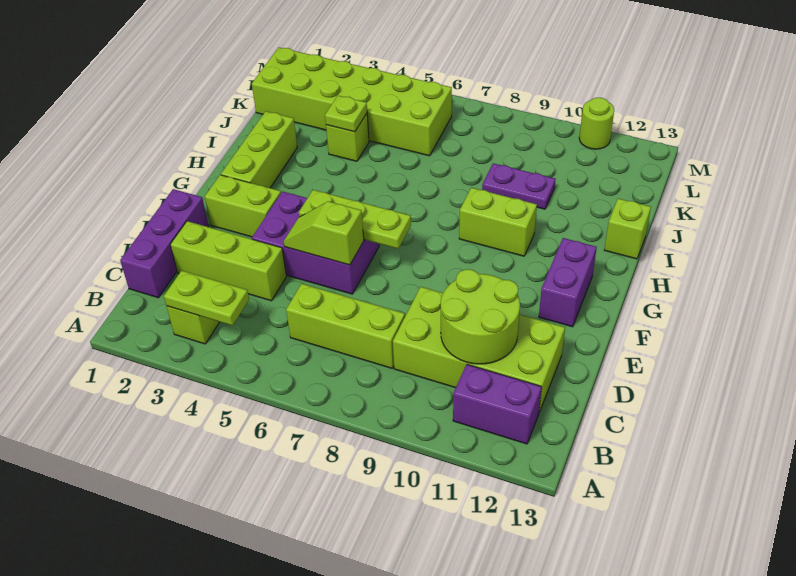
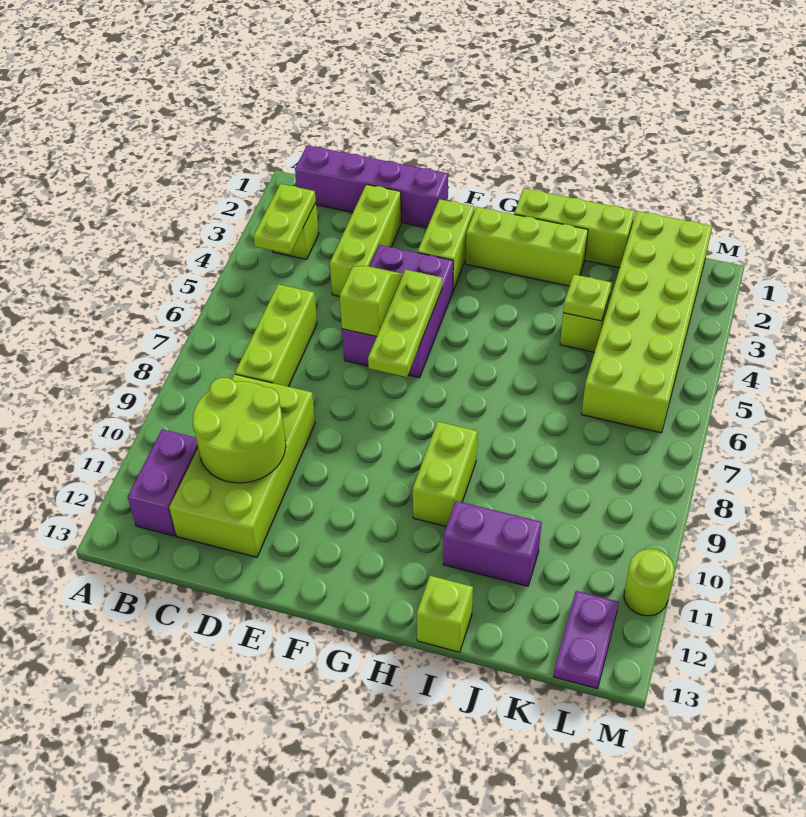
purple brick C1:E1 level 1 -> purple brick B1:E1 level 1
purple brick F12:G12 level 1 -> purple brick I11:J11 level 1
none -> lime brick H1:J1 level 1
purple plate J9:J10 level 1 -> purple plate L12:L13 level 1

